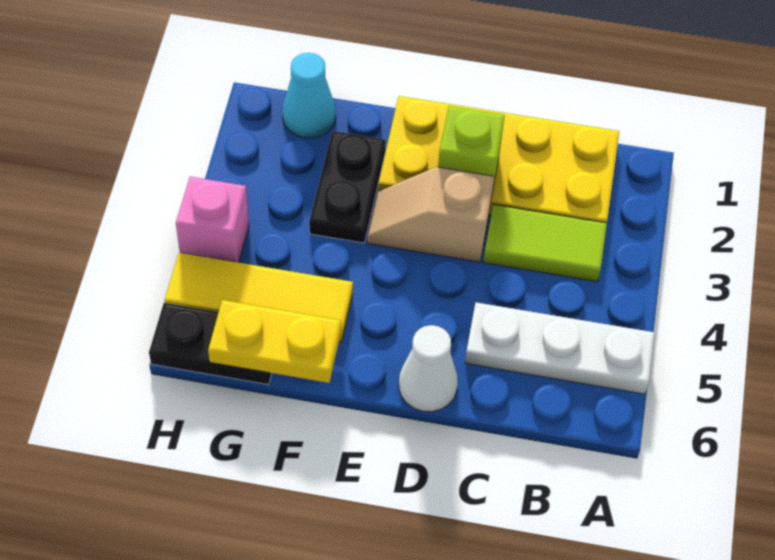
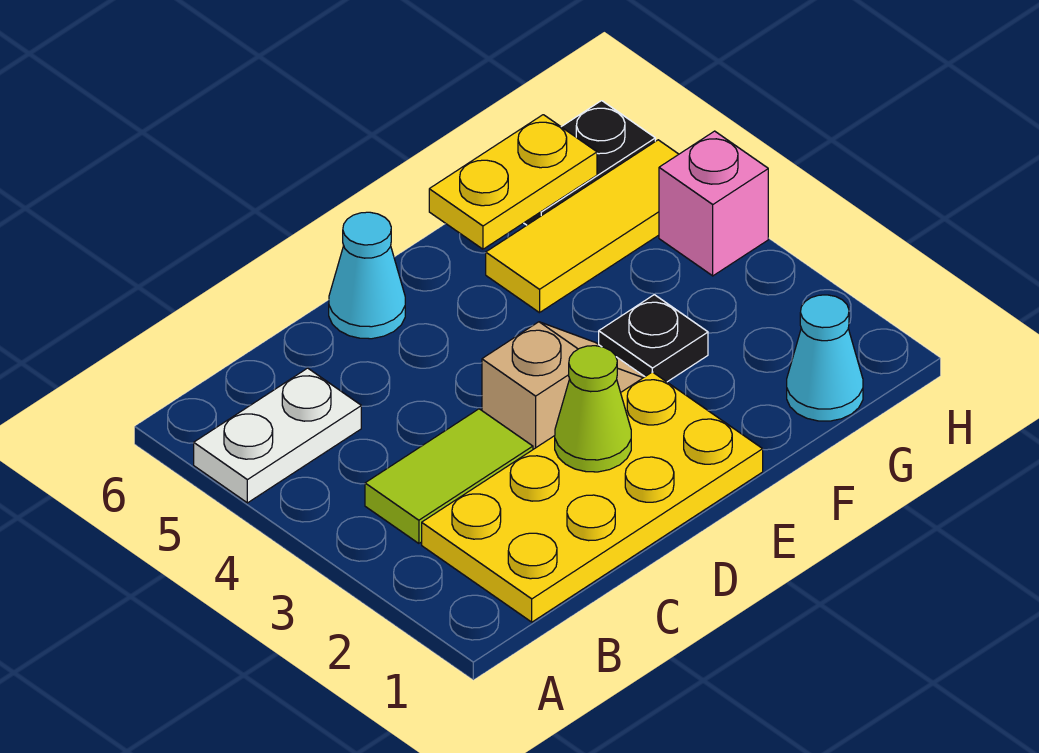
white plate A5:C5 level 1 -> white plate A5:B5 level 1
lime brick D2 level 2 -> lime cone D2 level 2
white cone D6 level 1 -> cyan cone D6 level 1
black plate F2:F3 level 1 -> black plate F3 level 1

